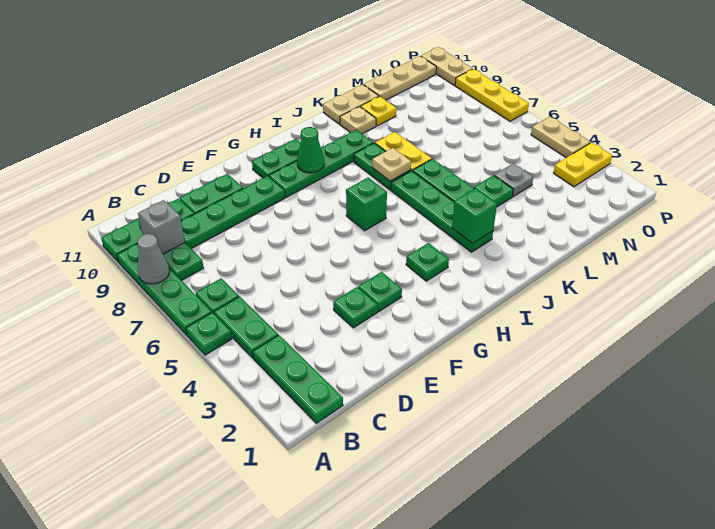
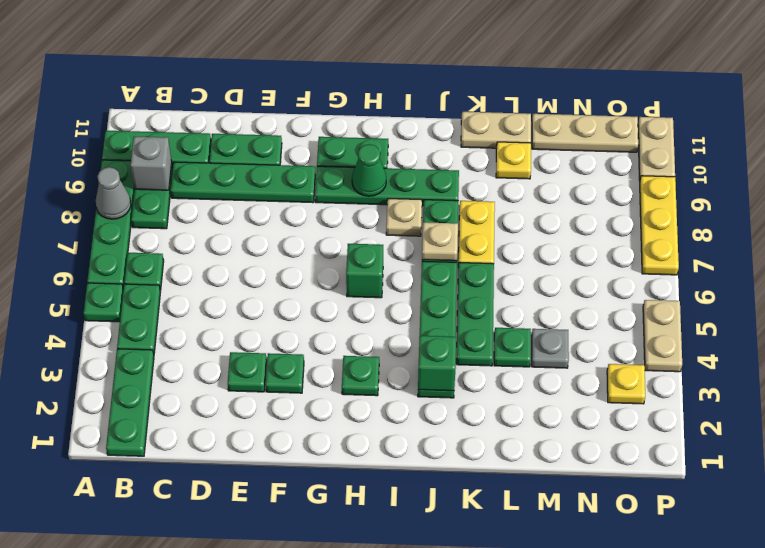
tan plate K10 level 1 -> tan plate I8 level 1
yellow plate O3:P3 level 1 -> yellow plate O3 level 1

